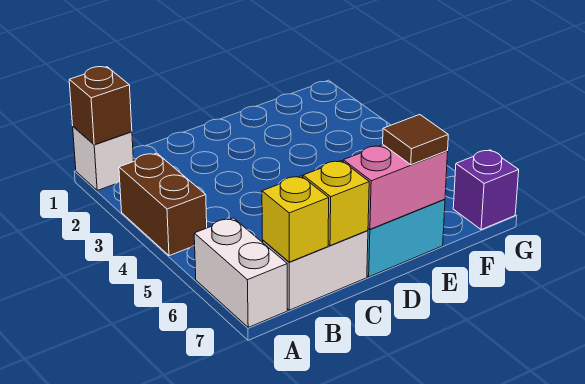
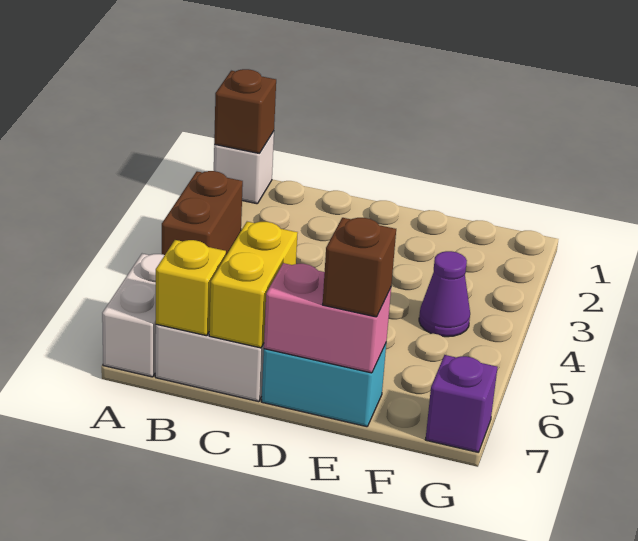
yellow brick C7 level 2 -> yellow brick C6:C7 level 2
brown tile E7 level 3 -> brown brick E7 level 3
none -> purple cone F4 level 1

